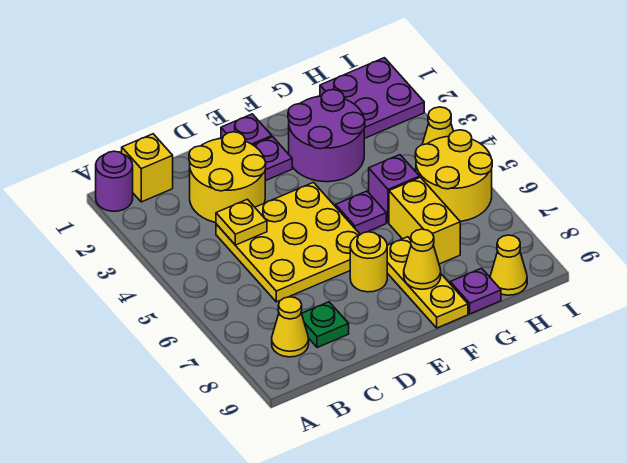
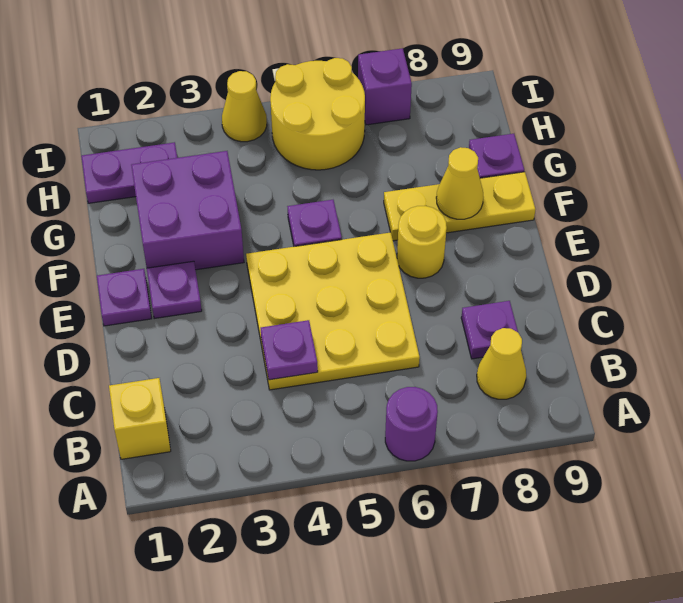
purple round brick A1 level 1 -> purple round brick A6 level 1
yellow round brick C2:D3 level 1 -> none
yellow plate C4 level 2 -> purple plate C4 level 2
green plate C8 level 1 -> purple plate C8 level 1
purple round brick F2:G3 level 1 -> purple brick F2:G3 level 1
purple brick G5 level 1 -> purple brick I7 level 1
yellow brick G6:G7 level 1 -> none
purple plate H1:I2 level 1 -> purple plate H1:H2 level 1
yellow cone H9 level 1 -> none

